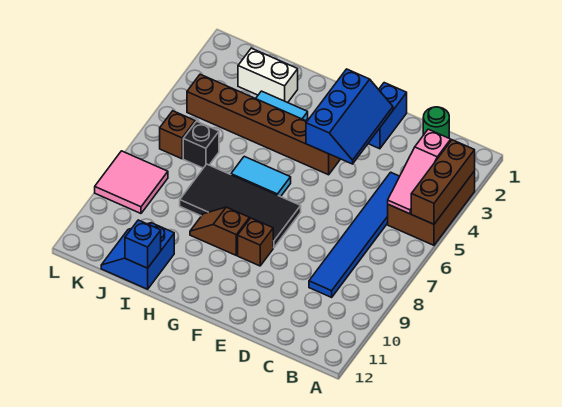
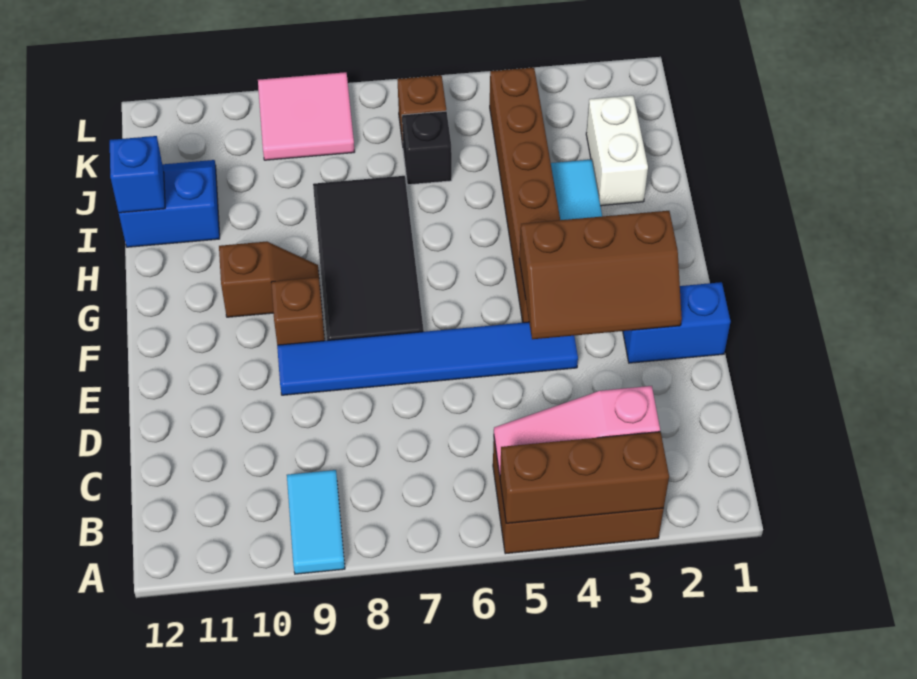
green round brick C1 level 1 -> none
blue tile C4:C9 level 1 -> blue tile E4:E9 level 1
blue slope E2:F4 level 2 top F -> brown slope E2:F4 level 2 top F
cyan tile G6:H6 level 1 -> cyan tile A9:B9 level 1
brown slope G9:H9 level 1 top G -> brown slope G9:G10 level 1 top 10

